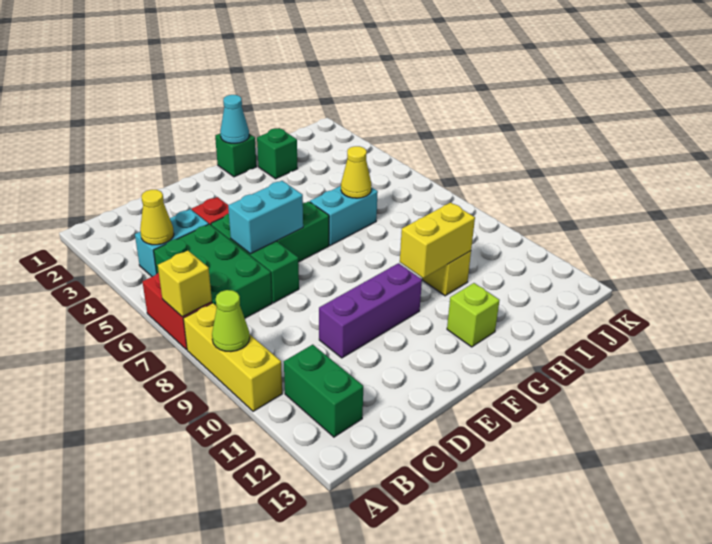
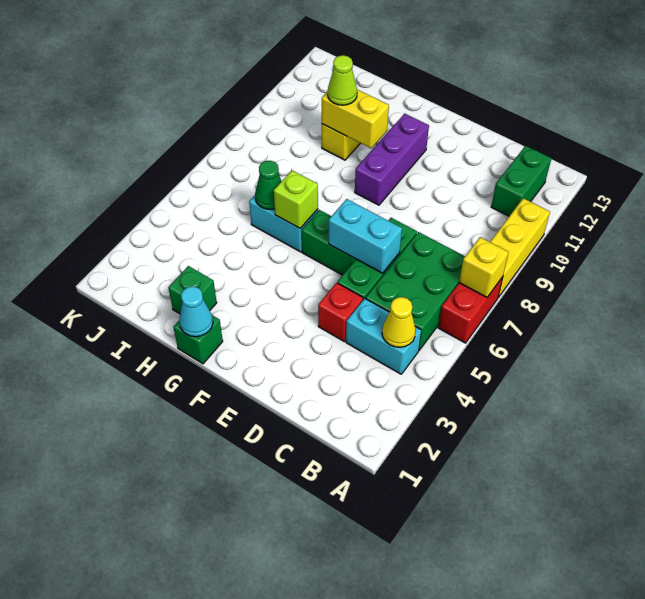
lime cone A9 level 2 -> lime cone H10 level 3
purple brick D10:F10 level 1 -> purple brick F9:F11 level 1
lime brick G12 level 1 -> lime brick G6 level 2
yellow cone H6 level 2 -> green cone H6 level 2

